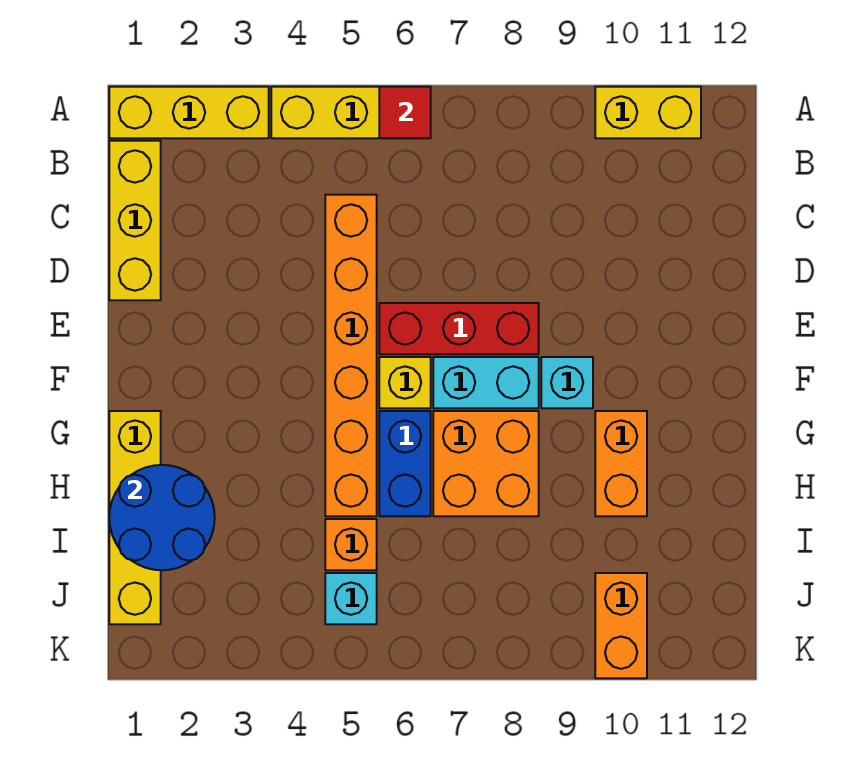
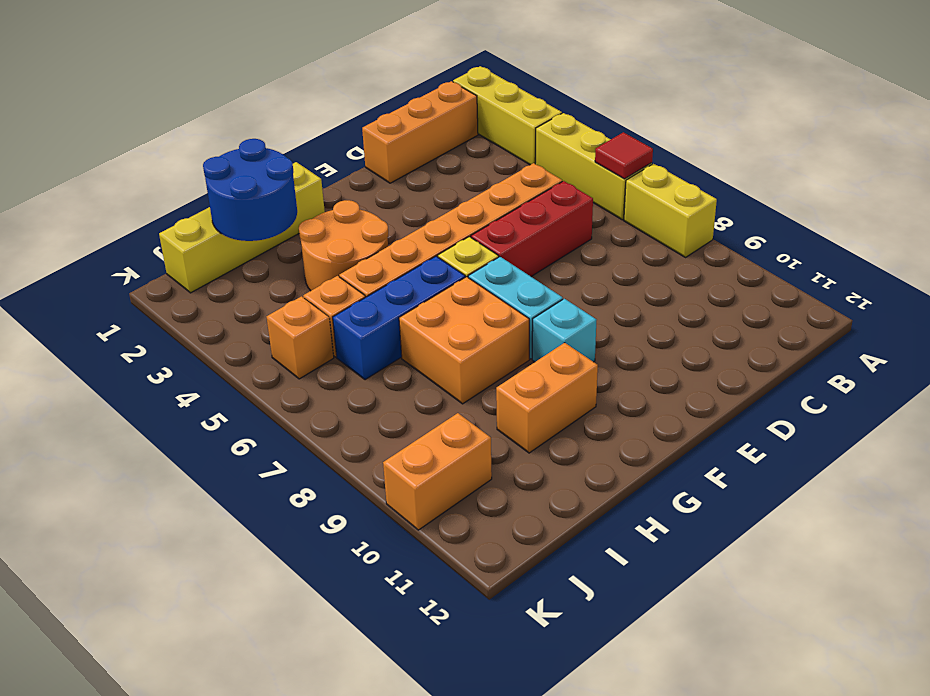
yellow brick A10:A11 level 1 -> yellow brick A7:A8 level 1
yellow brick B1:D1 level 1 -> orange brick B1:D1 level 1
red brick E6:E8 level 1 -> red brick C6:E6 level 1
none -> orange round brick G3:H4 level 1
blue brick G6:H6 level 1 -> blue brick G6:I6 level 1
cyan brick J5 level 1 -> orange brick J5 level 1

